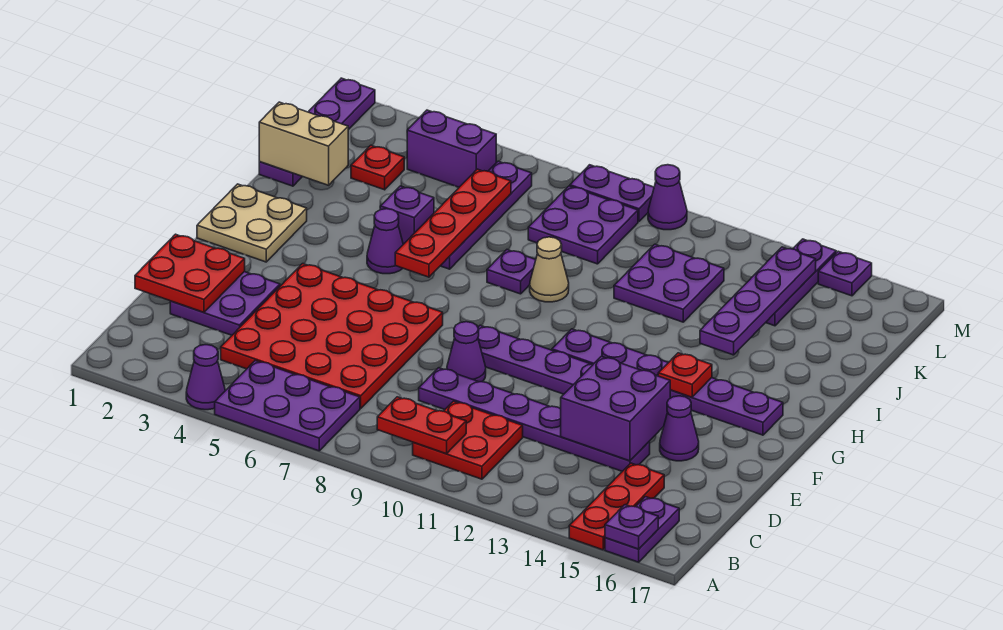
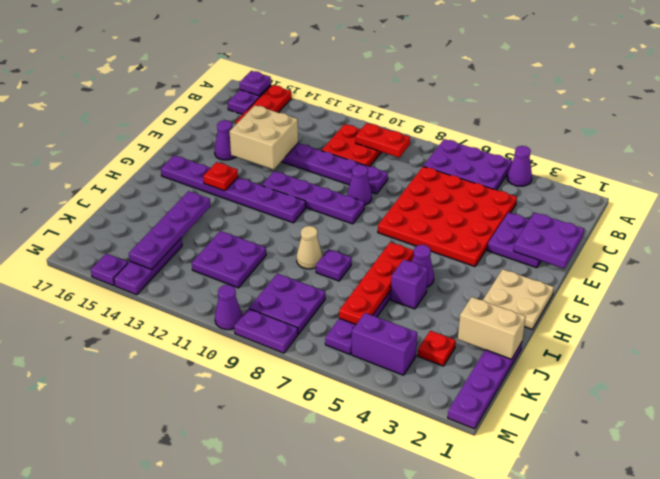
red plate D1:E2 level 2 -> purple plate D1:E2 level 2
purple brick D13:E14 level 2 -> tan brick D13:E14 level 2

